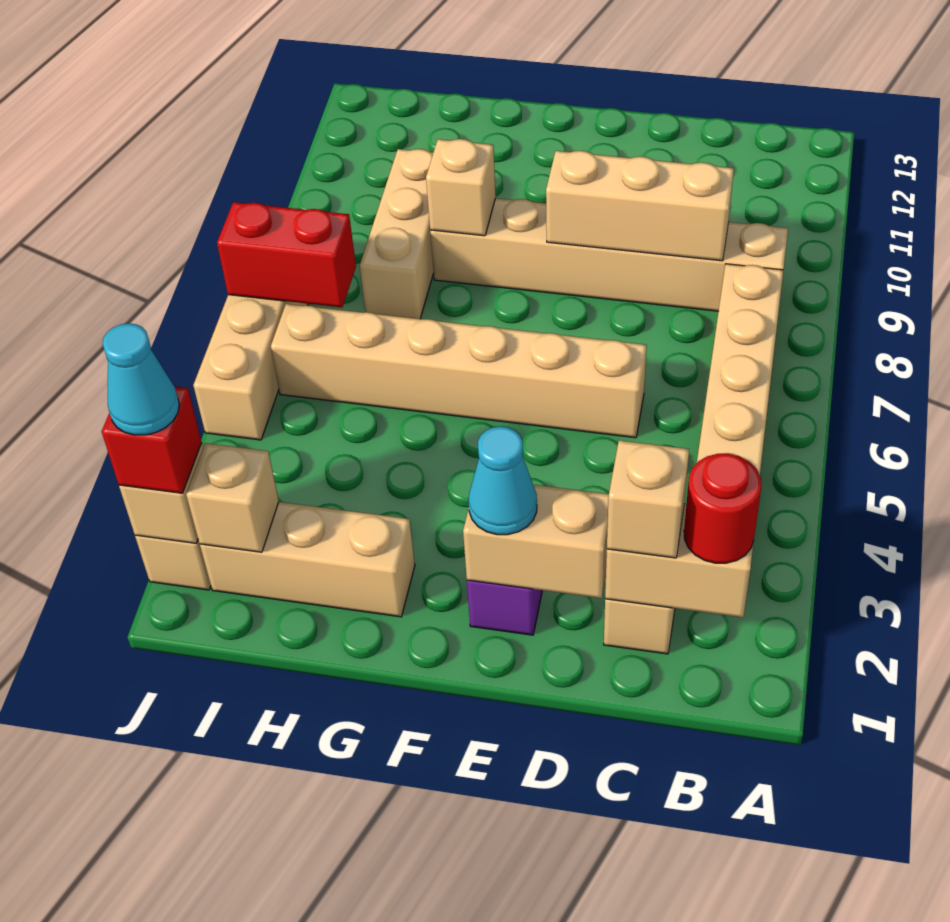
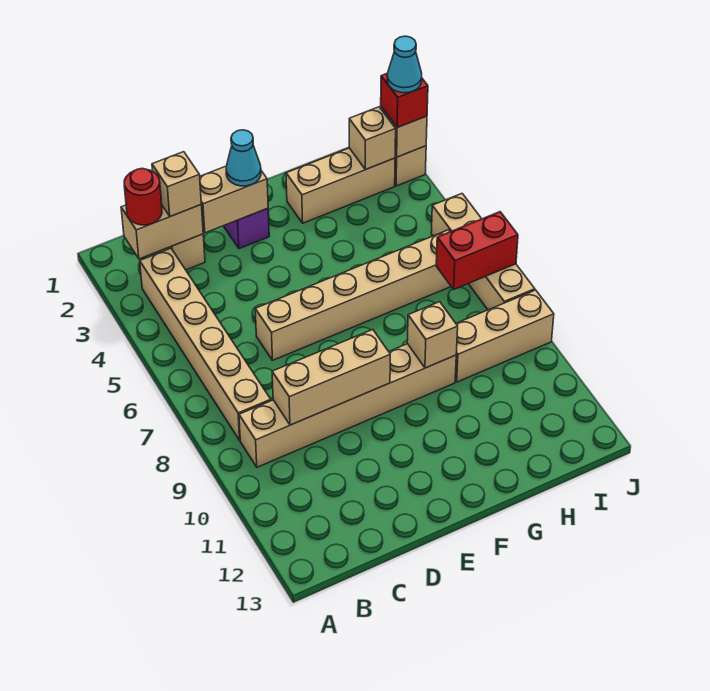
tan brick H8:H10 level 1 -> tan brick H9:J9 level 1

